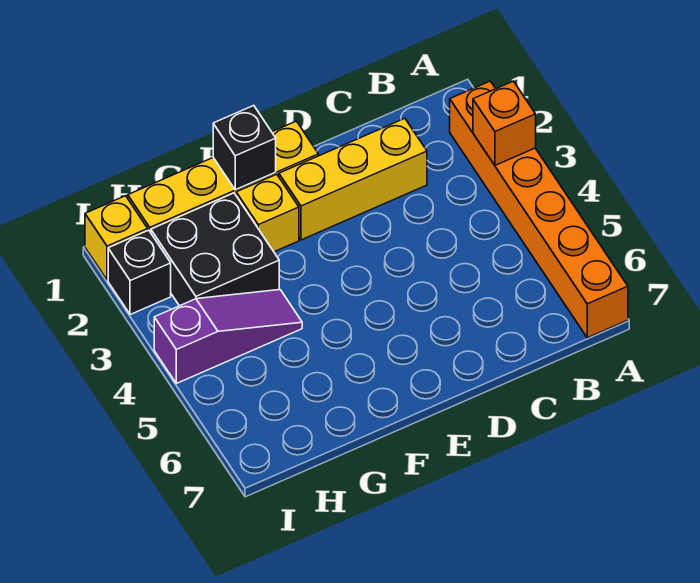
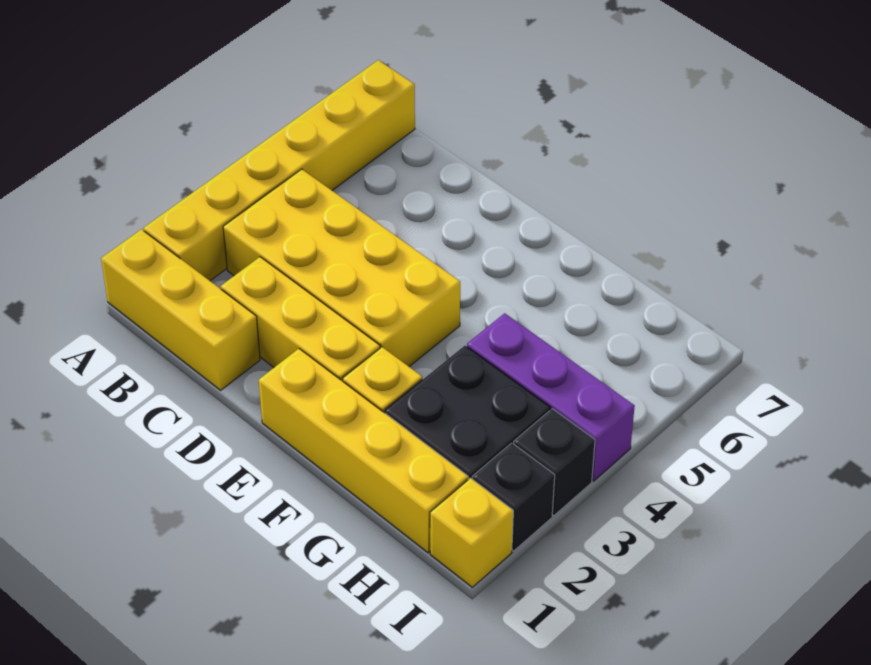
none -> yellow brick A1:C1 level 1
orange brick A2:A7 level 1 -> yellow brick A2:A7 level 1
orange brick A3 level 2 -> none
none -> yellow brick B3:E4 level 1
black brick F1 level 2 -> black brick I3 level 1
purple slope G4:I4 level 1 top I -> purple brick G4:I4 level 1

